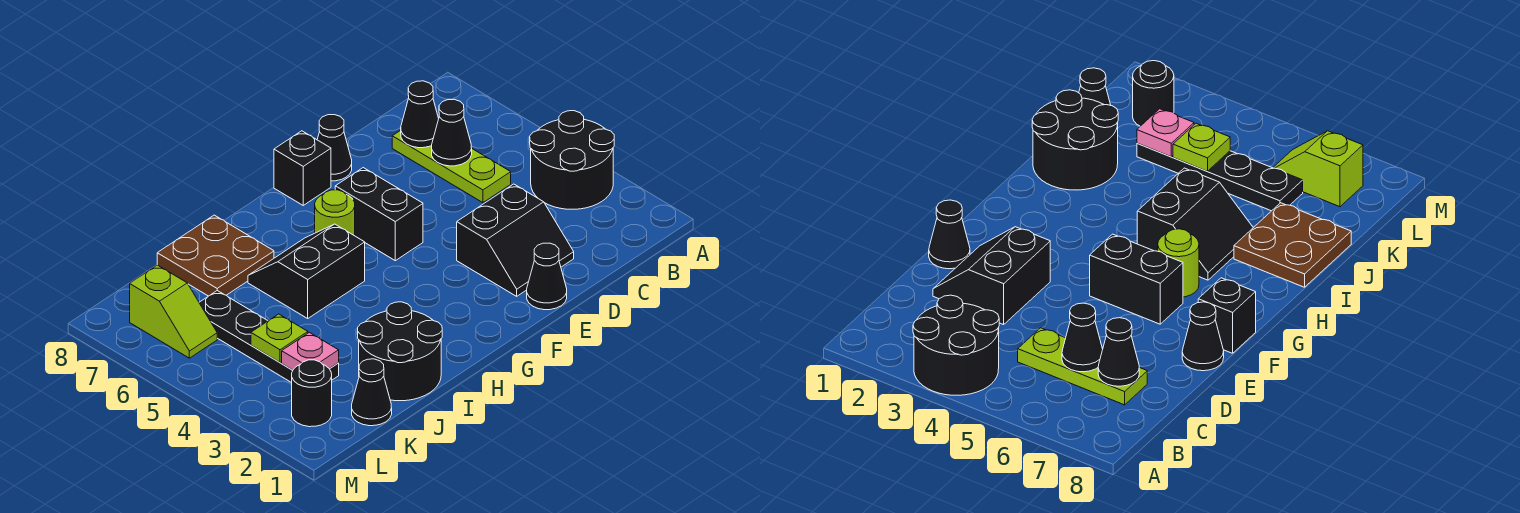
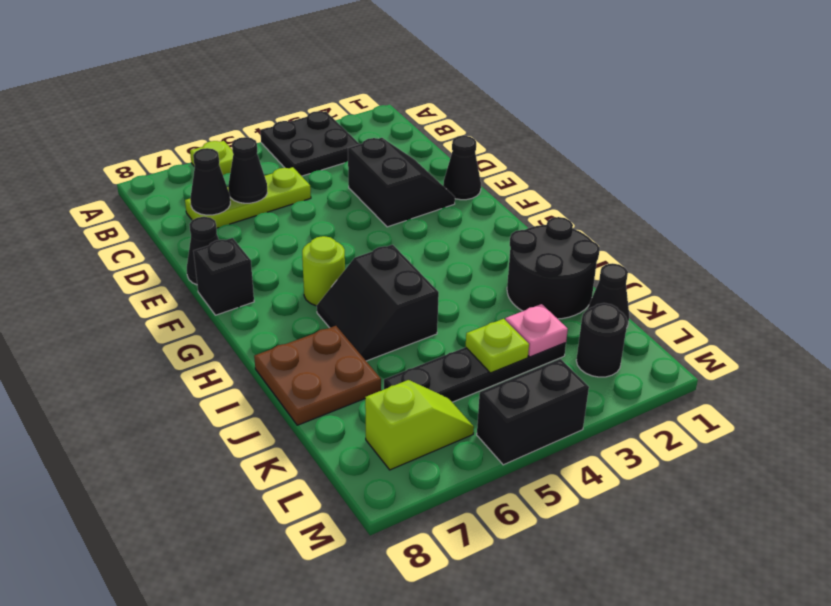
black round brick A3:B4 level 1 -> black plate A3:B4 level 1
none -> lime plate A6 level 1
black brick F5:F6 level 1 -> black brick M4:M5 level 1

